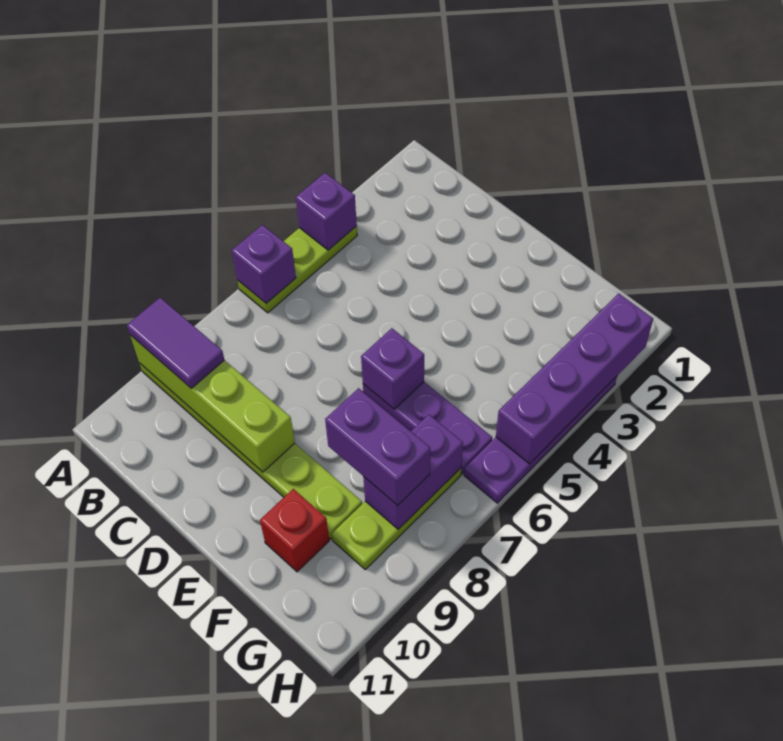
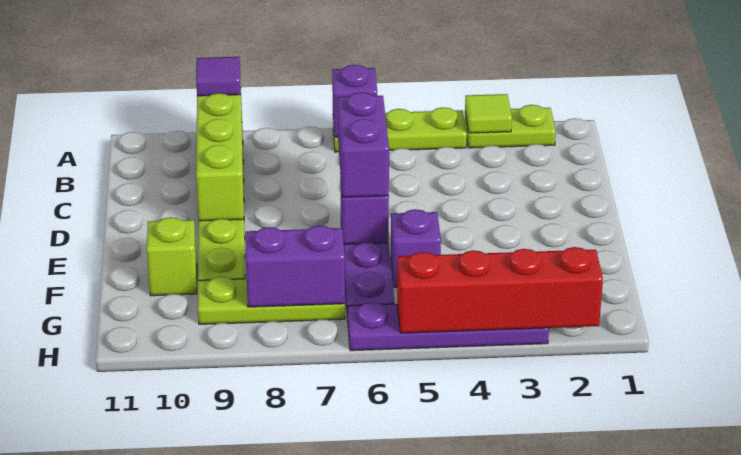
none -> lime plate A2:A3 level 1
none -> lime tile A3 level 2
purple brick A4 level 2 -> purple brick F5 level 1
purple tile A9:B9 level 3 -> purple tile A9 level 3
purple brick F8:G8 level 3 -> purple brick D6:E6 level 3
red brick F10 level 1 -> lime brick F10 level 1
purple brick H2:H5 level 2 -> red brick H2:H5 level 2

